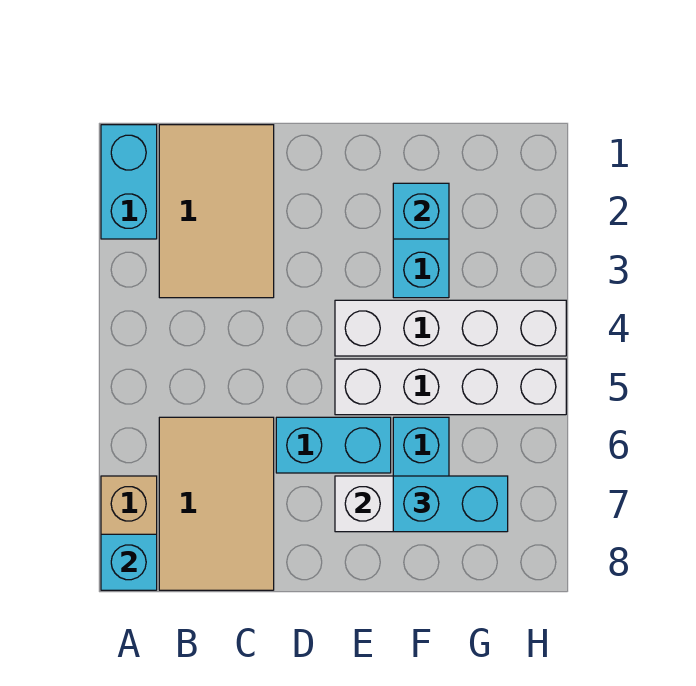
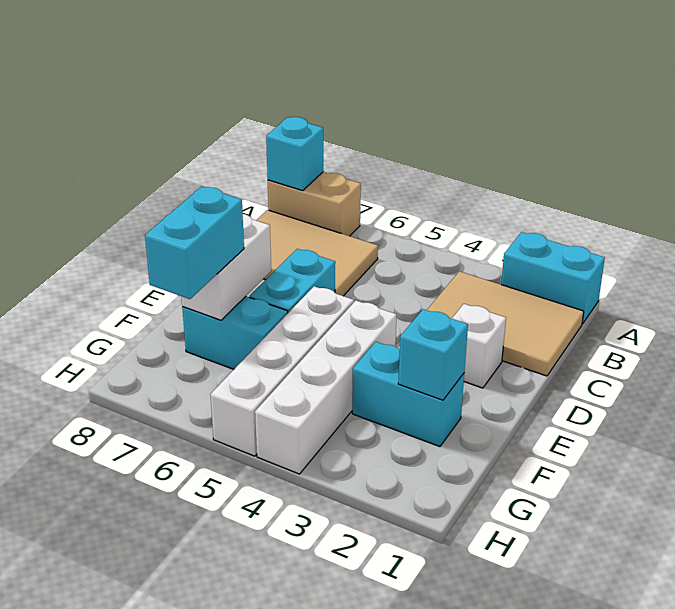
none -> white brick D2 level 1

